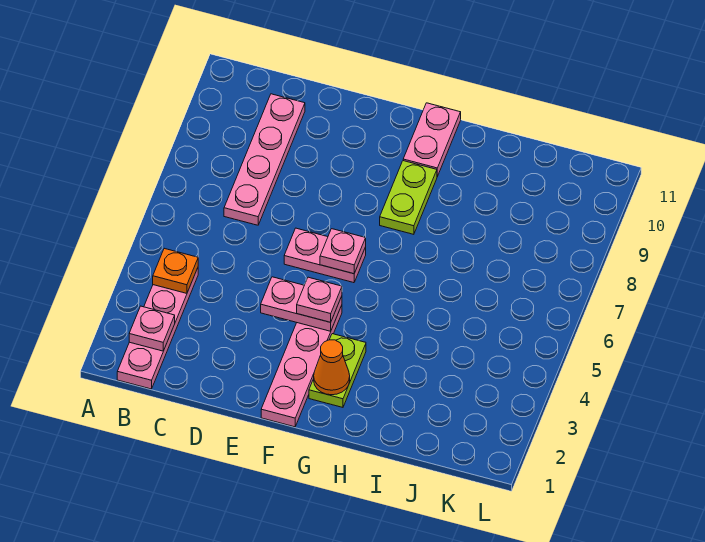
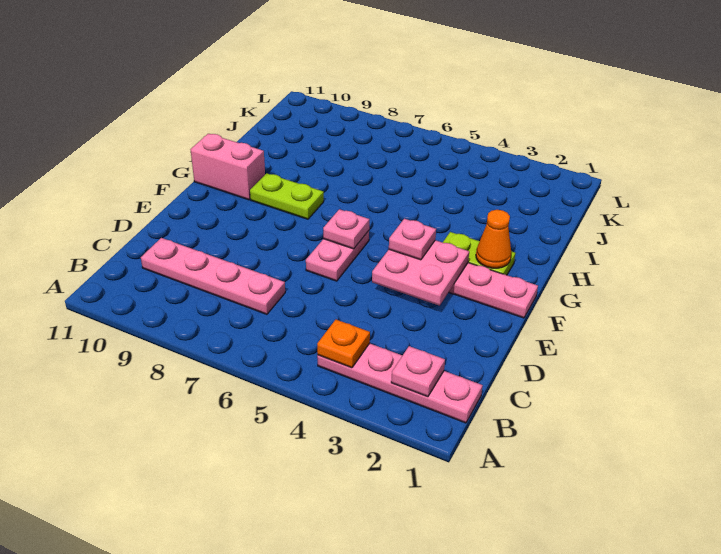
pink plate E4:F4 level 2 -> pink plate E3:F4 level 2
pink plate G10:G11 level 1 -> pink brick G10:G11 level 1

